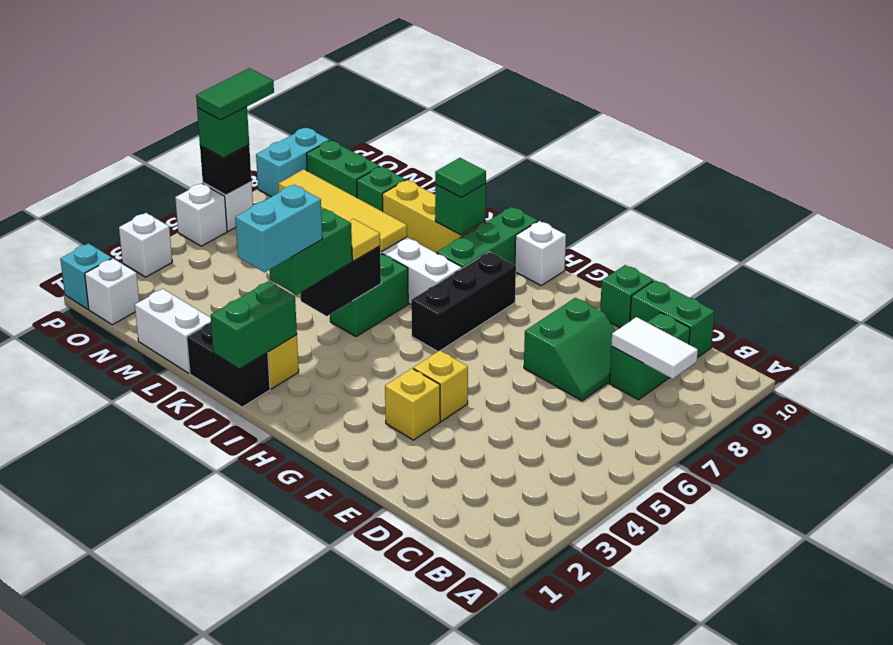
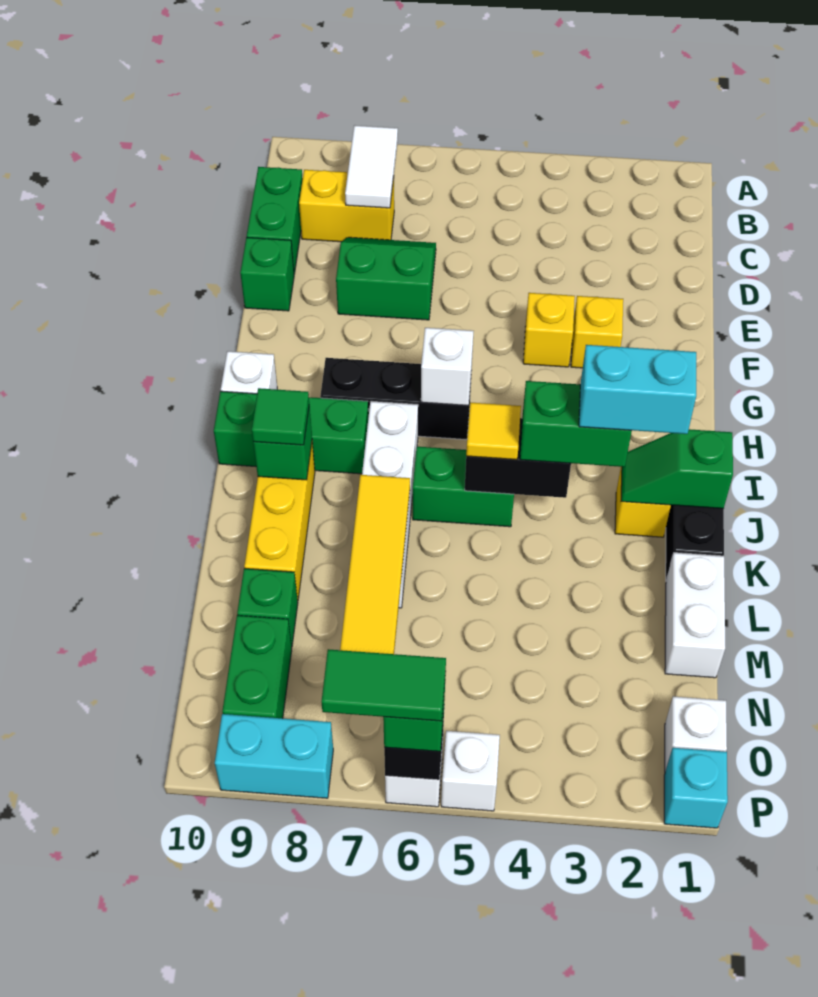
green brick C8:C9 level 1 -> yellow brick C8:C9 level 1
green brick J1:J2 level 2 -> green slope J1:J2 level 2 top 1
white brick P3 level 1 -> white brick H6 level 2

